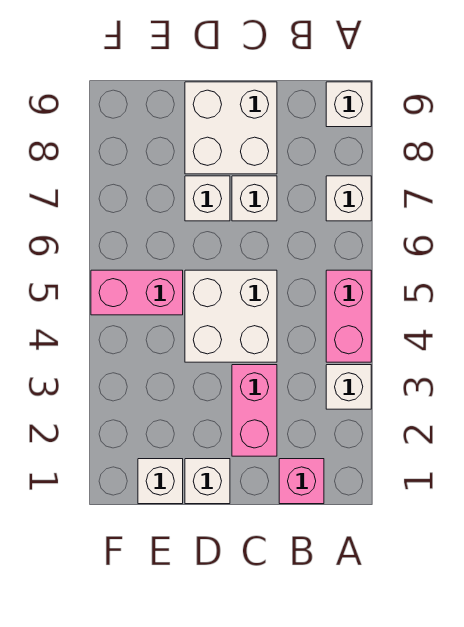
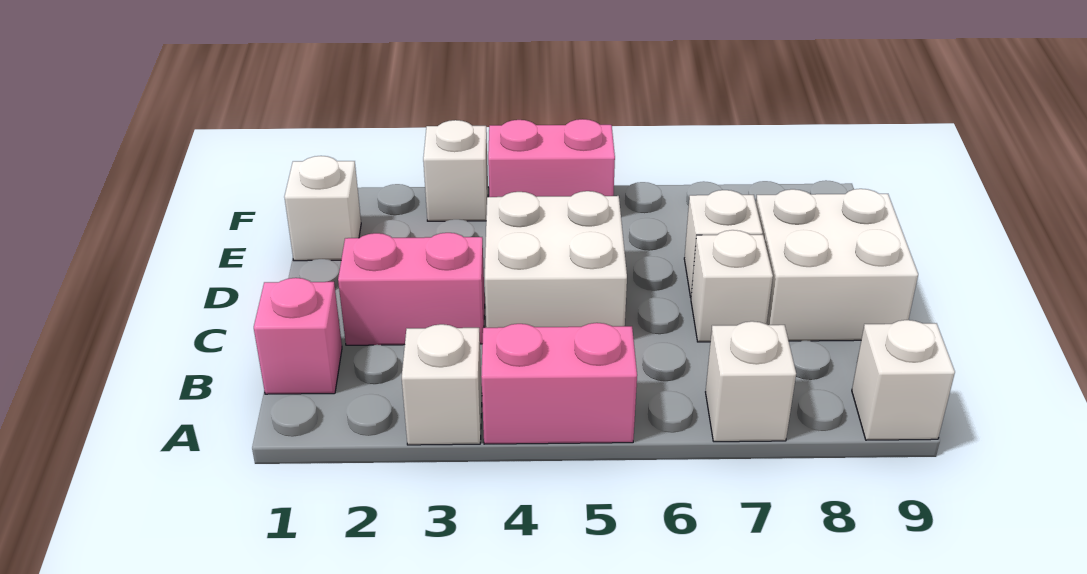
white brick D1 level 1 -> white brick F3 level 1
pink brick E5:F5 level 1 -> pink brick F4:F5 level 1

